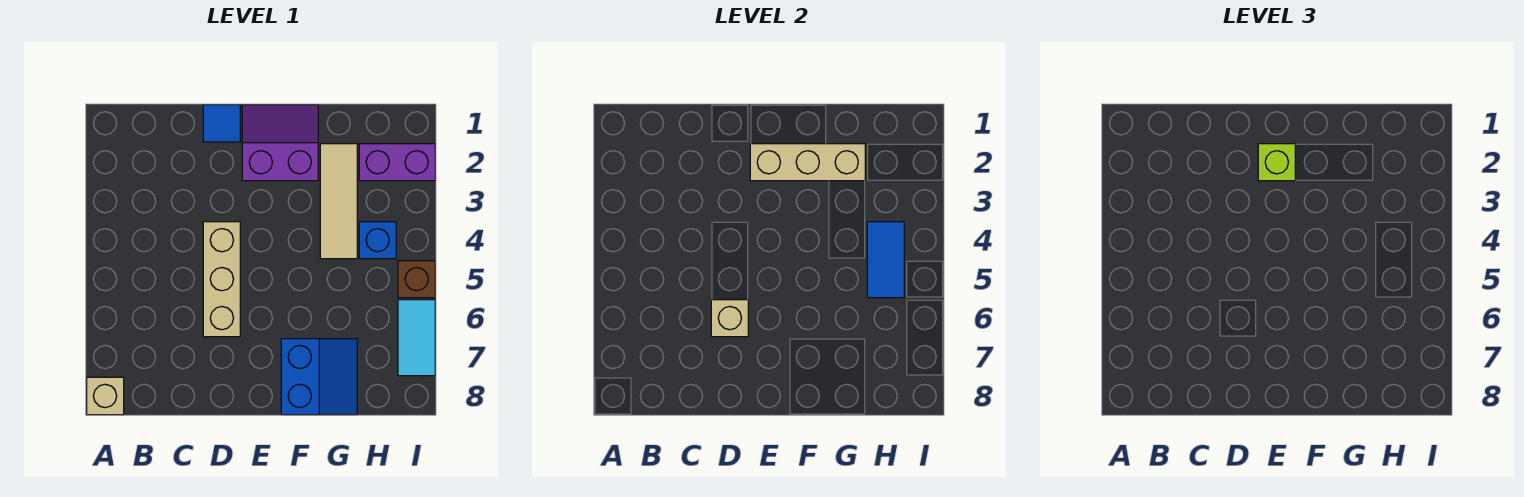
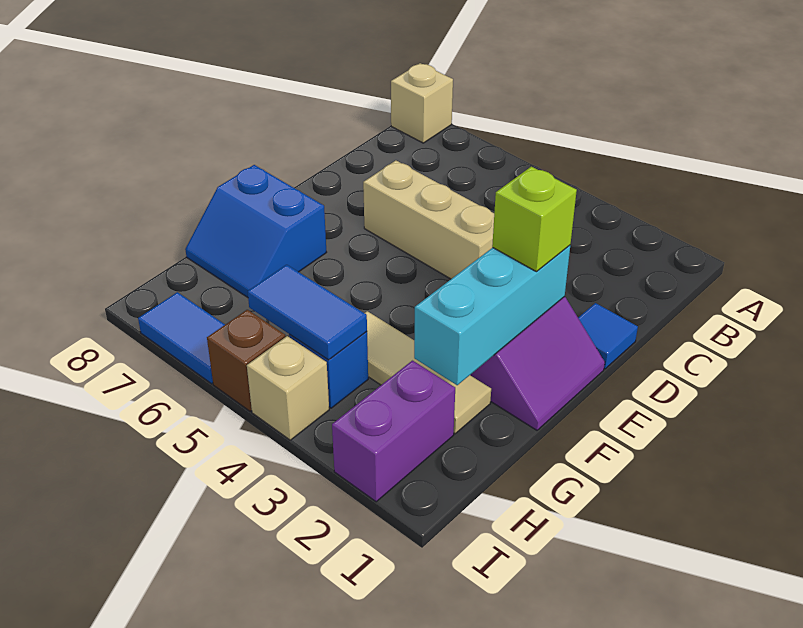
tan brick D6 level 2 -> tan brick I4 level 1
tan brick E2:G2 level 2 -> cyan brick E2:G2 level 2
cyan tile I6:I7 level 1 -> blue tile I6:I7 level 1

